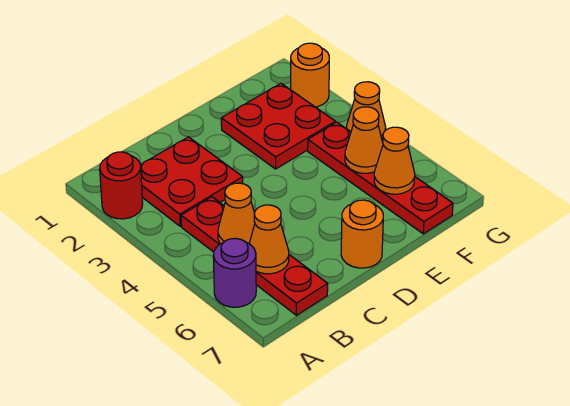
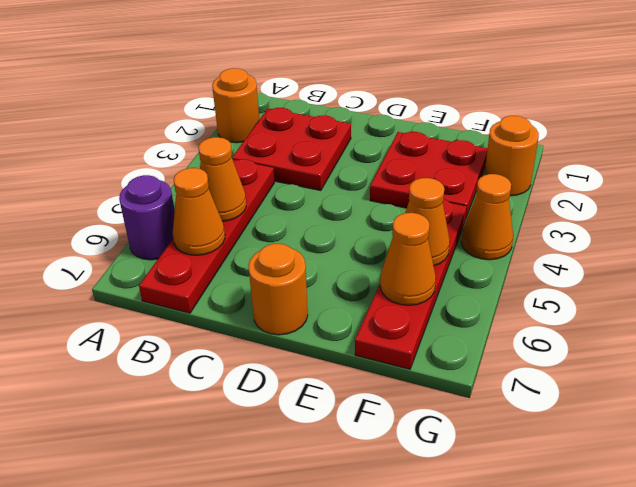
red round brick A2 level 1 -> orange round brick A2 level 1

